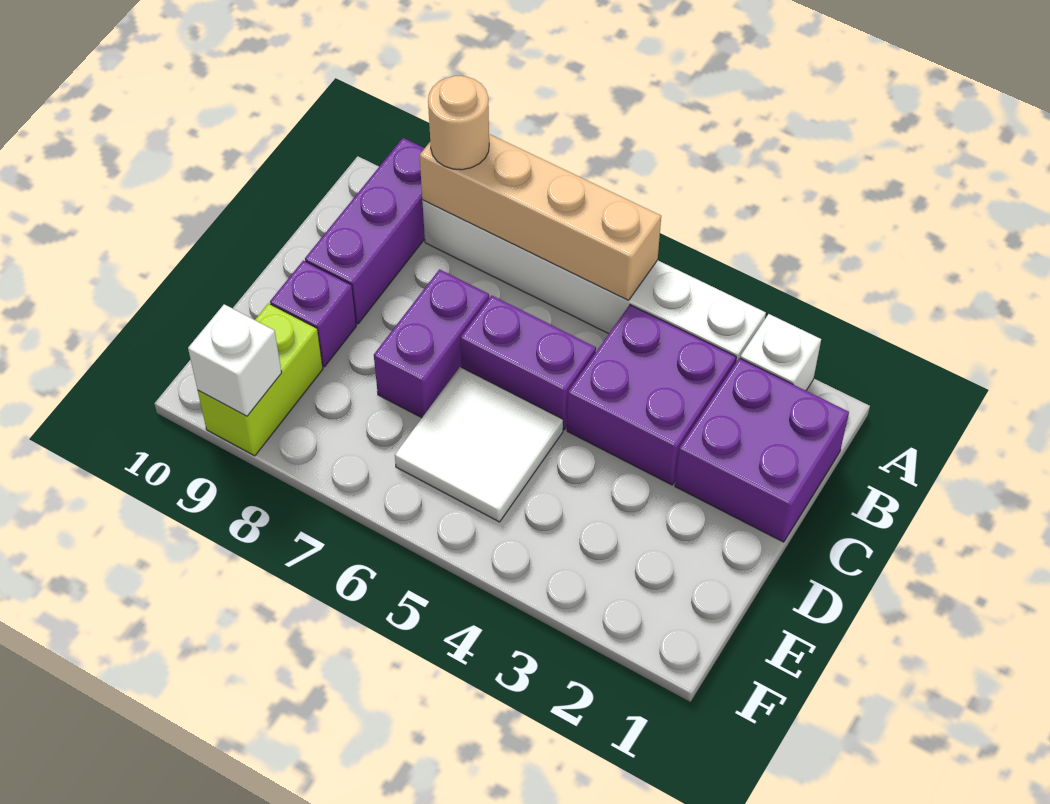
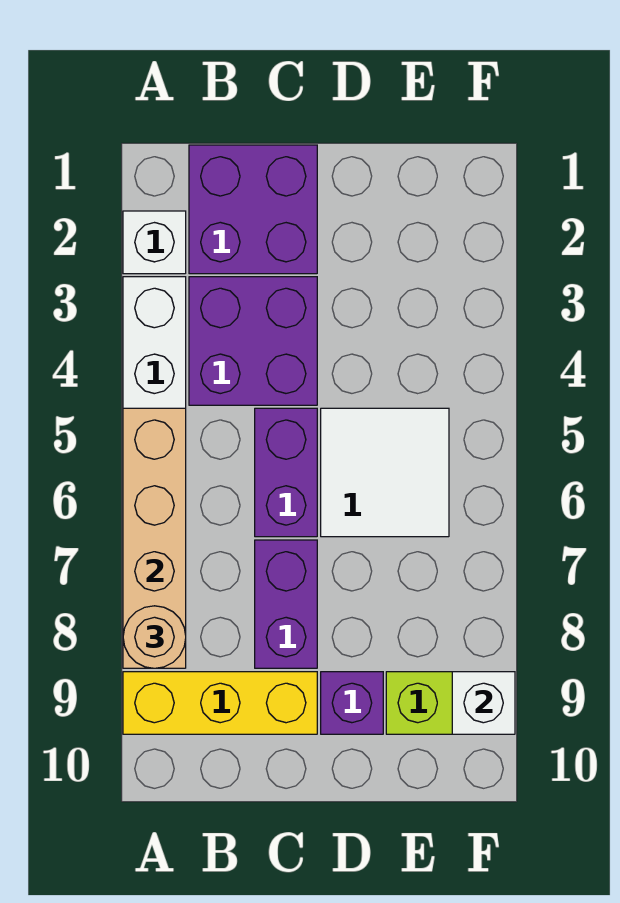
purple brick A9:C9 level 1 -> yellow brick A9:C9 level 1
purple brick C7:D7 level 1 -> purple brick C7:C8 level 1

